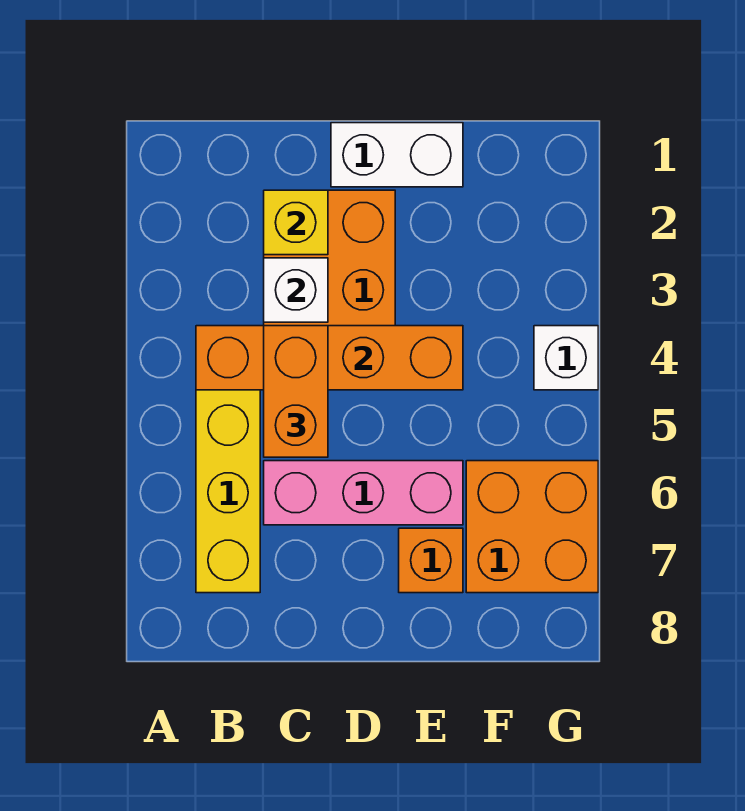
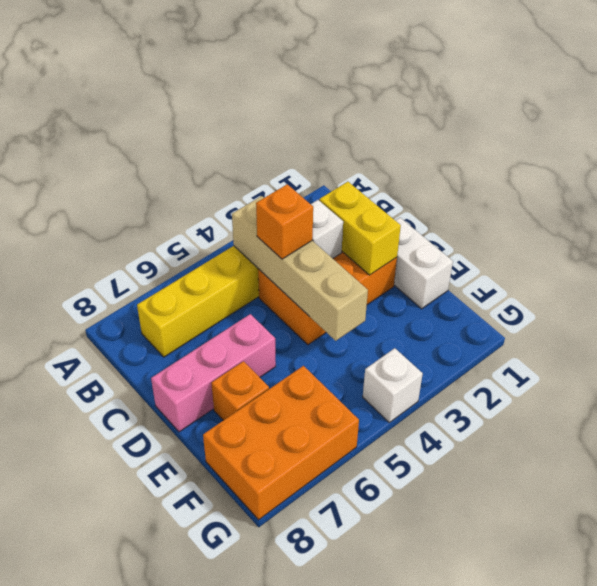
orange brick B4:E4 level 2 -> tan brick B4:E4 level 2
yellow brick C2 level 2 -> yellow brick C2:D2 level 2
orange brick C4:C5 level 3 -> orange brick C4 level 3
pink brick C6:E6 level 1 -> pink brick D6:D8 level 1
orange brick F6:G7 level 1 -> orange brick F6:G8 level 1

